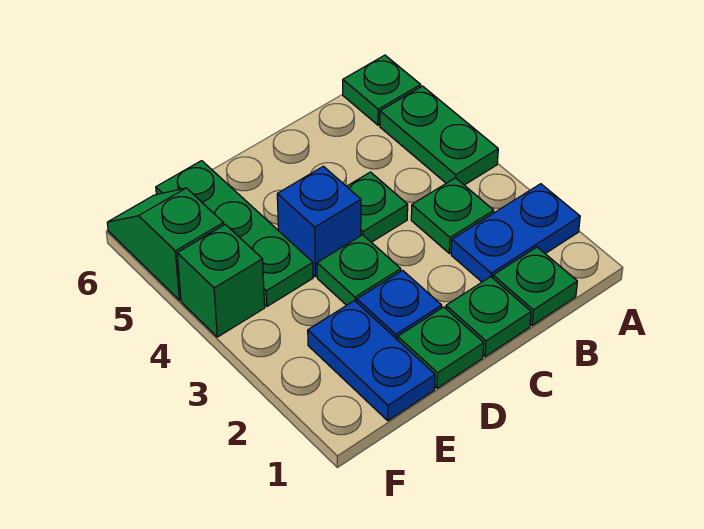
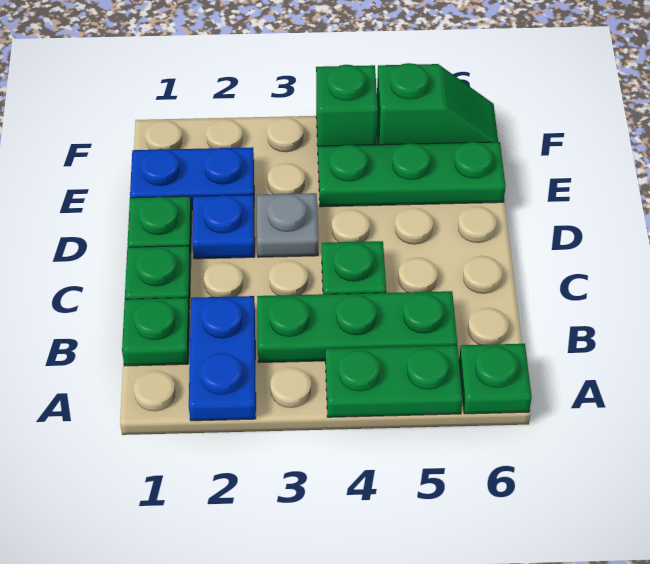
green plate B3 level 1 -> green plate B3:B5 level 1
green plate D3 level 1 -> grey plate D3 level 1
blue brick D4 level 1 -> none

